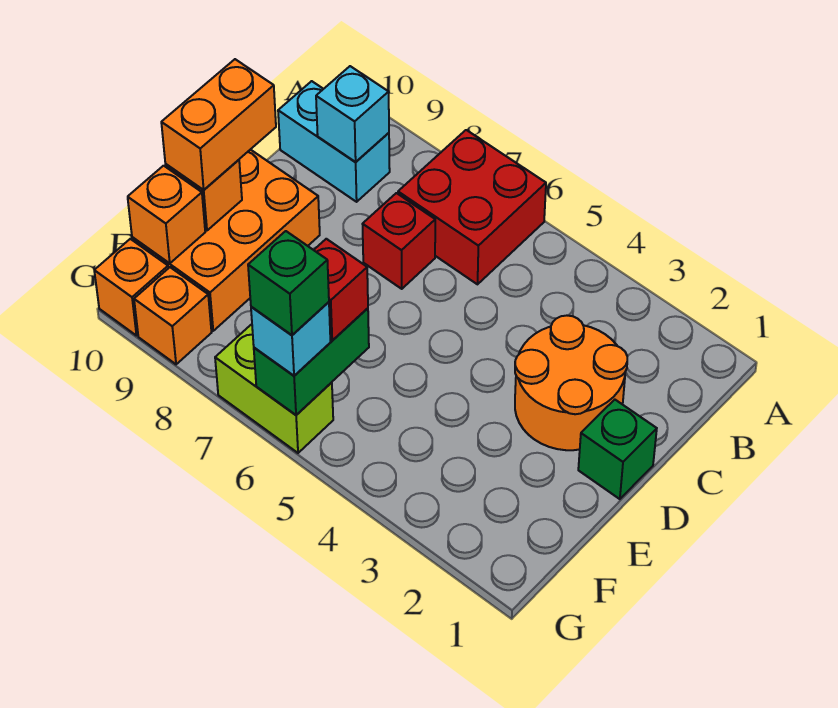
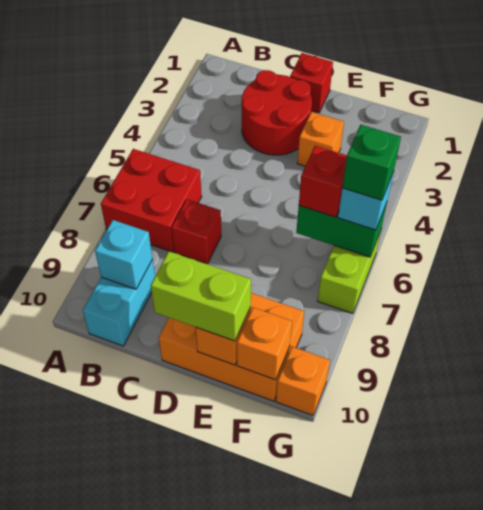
orange round brick C2:D3 level 1 -> red round brick C2:D3 level 1
green brick D1 level 1 -> red brick D1 level 1
orange brick D10:E10 level 3 -> lime brick D10:E10 level 3
orange brick G9 level 1 -> orange brick E3 level 1

